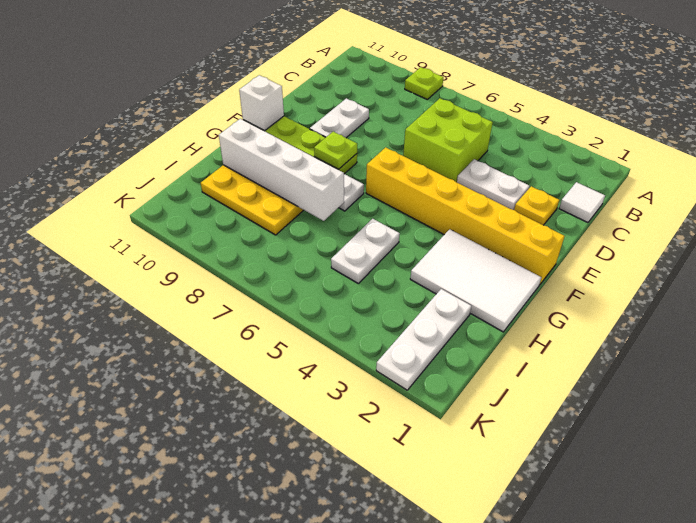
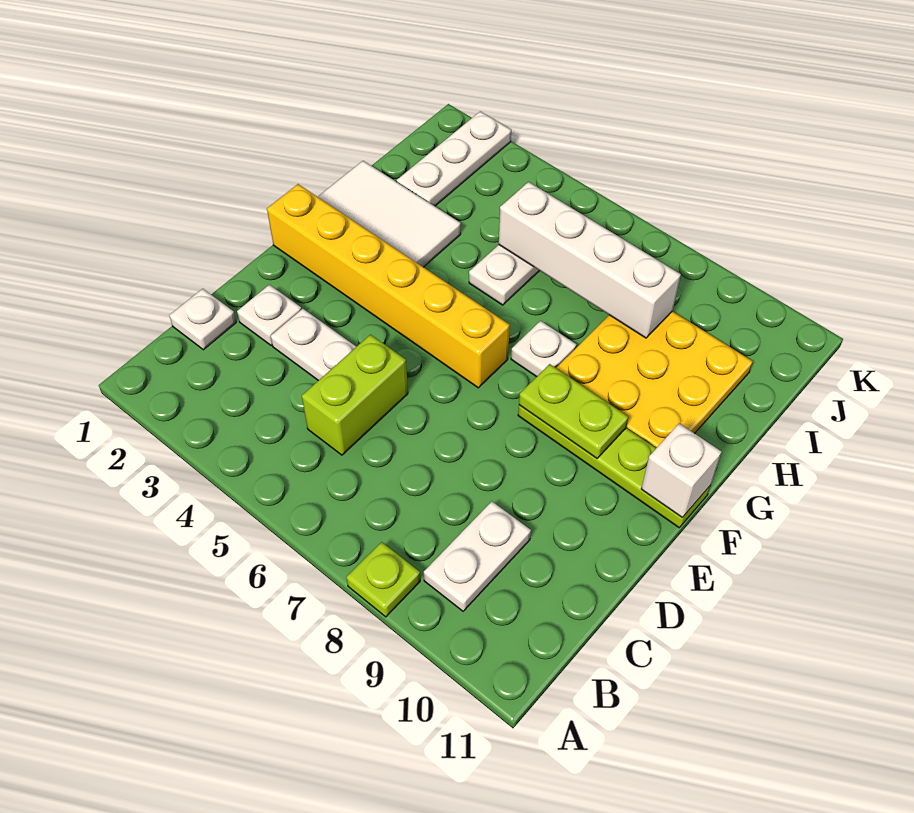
white tile C1 level 1 -> white plate C1 level 1
lime brick C5:D6 level 1 -> lime brick C5:D5 level 1
yellow plate D2 level 1 -> white plate D2 level 1
white plate D9:E9 level 1 -> white plate B9:C9 level 1
lime plate F8 level 2 -> lime plate F8:F9 level 2
white brick H7:H10 level 2 -> white brick I5:I8 level 2

